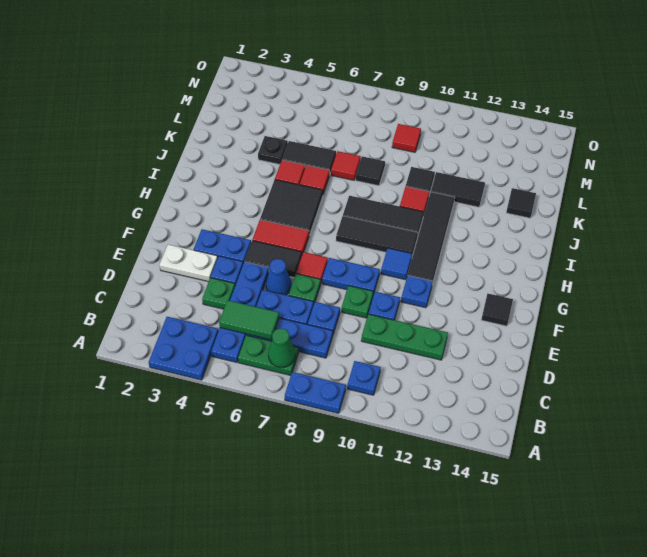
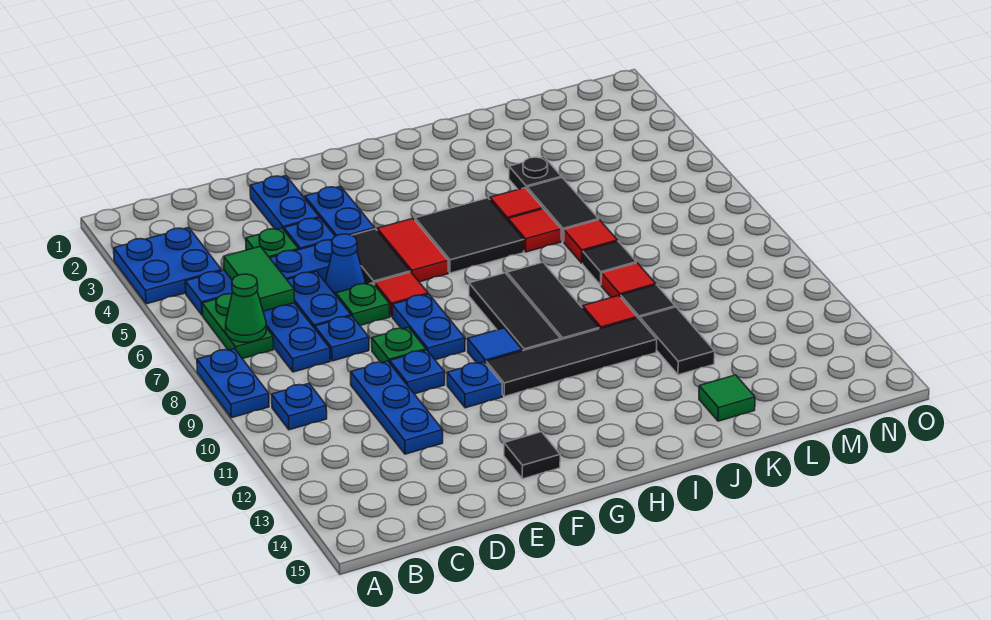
green plate D10:D12 level 1 -> blue plate D10:D12 level 1
white plate E2:E3 level 1 -> blue plate E2:E3 level 1
black tile K14 level 1 -> green tile K14 level 1
red tile M9 level 1 -> red tile K9 level 1

